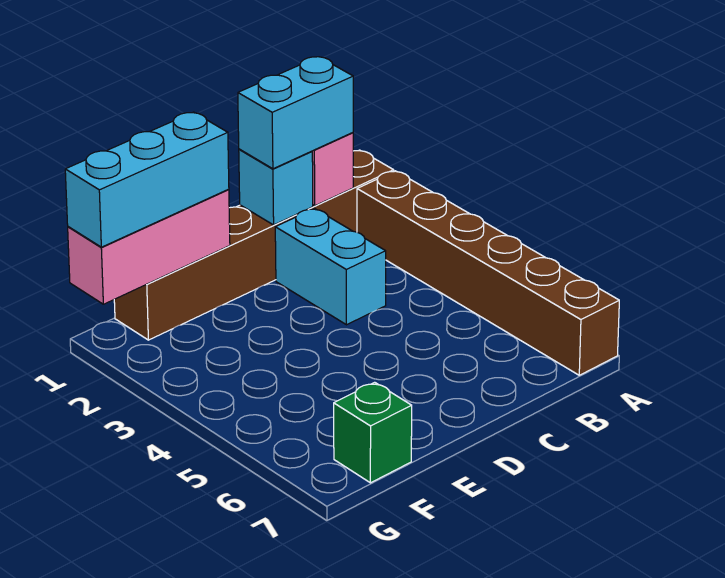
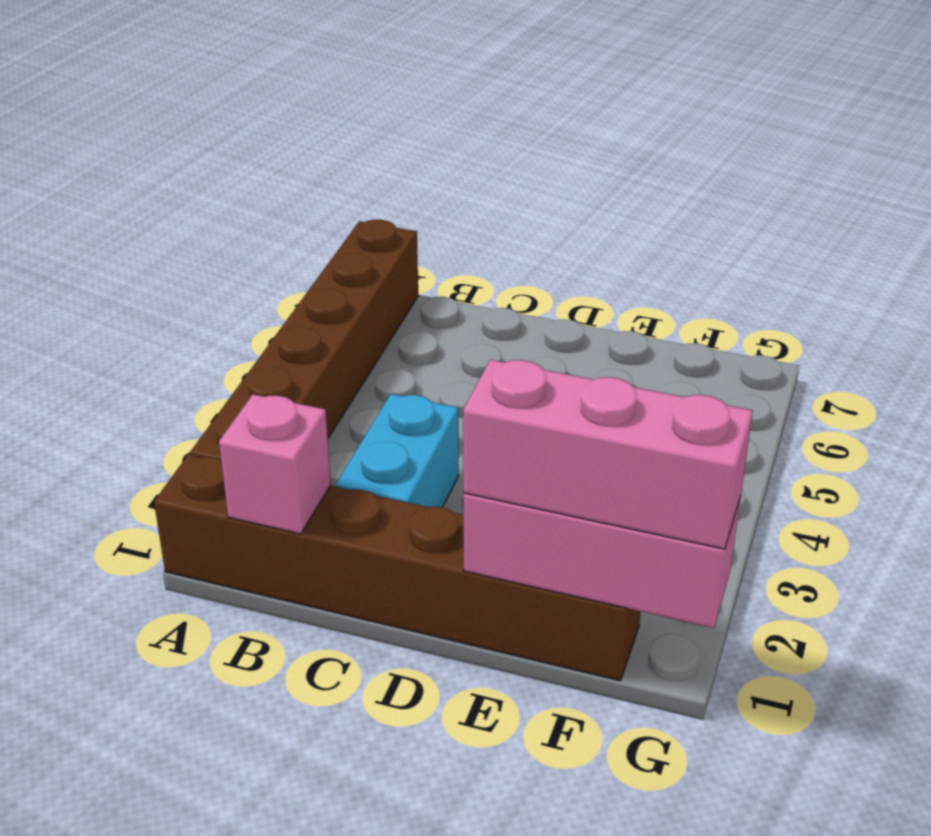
cyan brick B1:C1 level 3 -> none
cyan brick C1 level 2 -> none
cyan brick E1:G1 level 3 -> pink brick E1:G1 level 3
green brick F7 level 1 -> none

